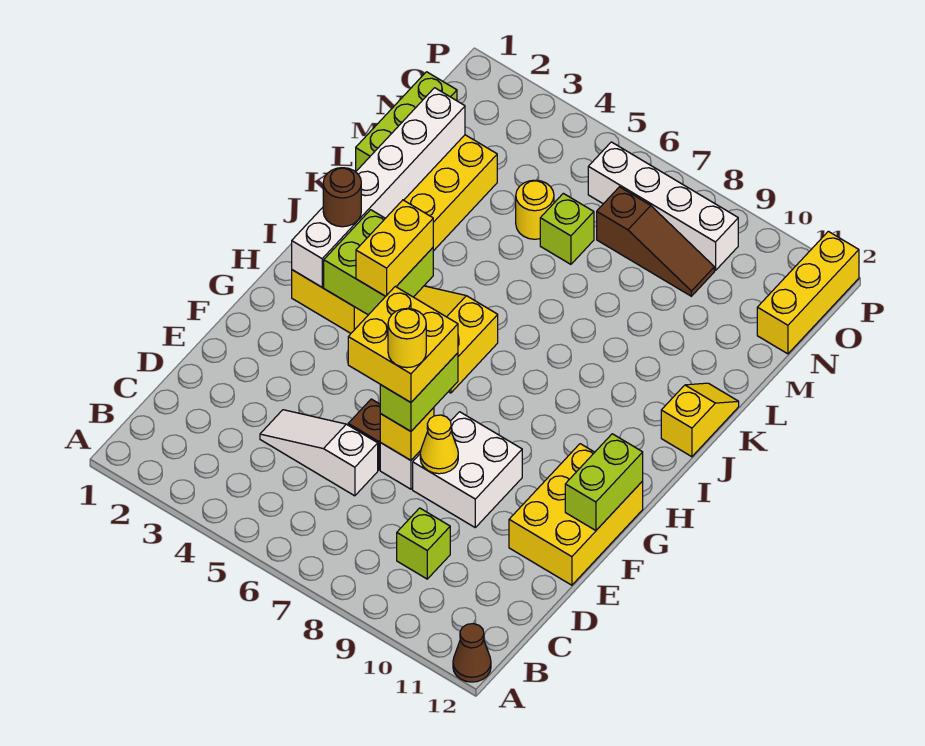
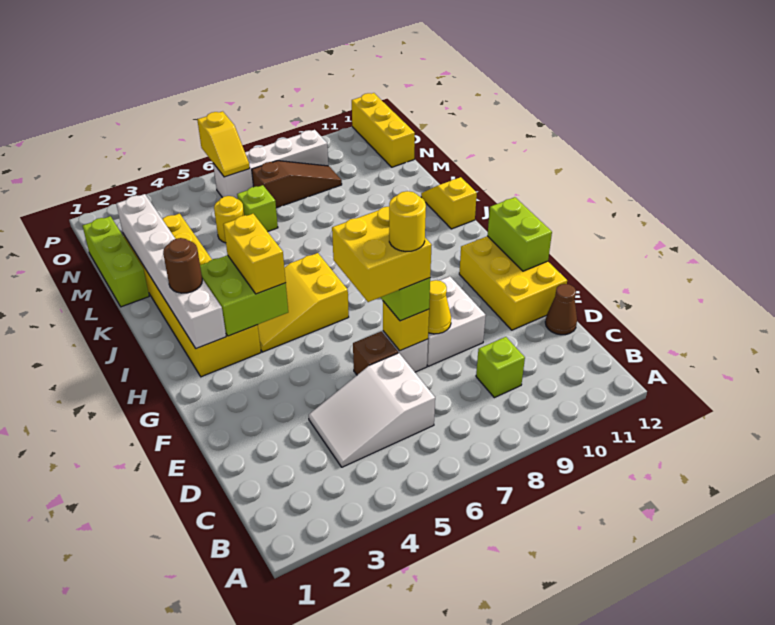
brown cone A12 level 1 -> brown cone D12 level 1
white slope D4:D6 level 1 top 6 -> white slope C4:D6 level 1 top 6
none -> yellow slope O6:P6 level 2 top P

